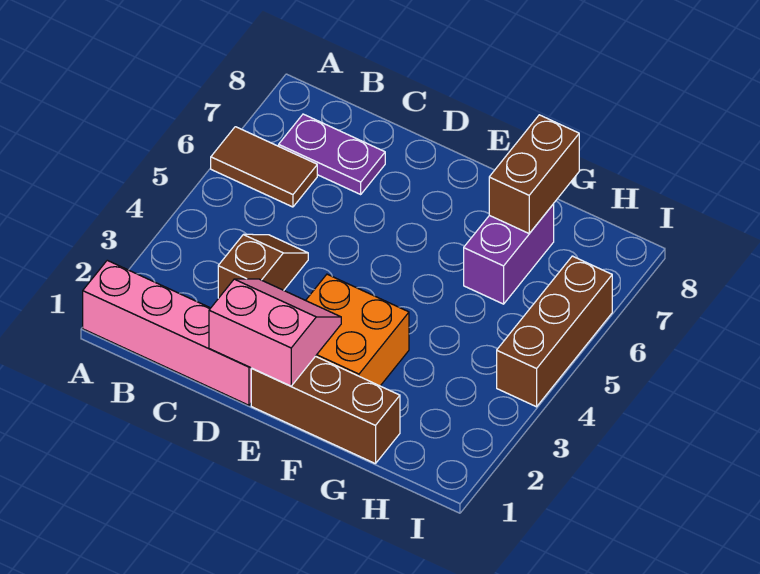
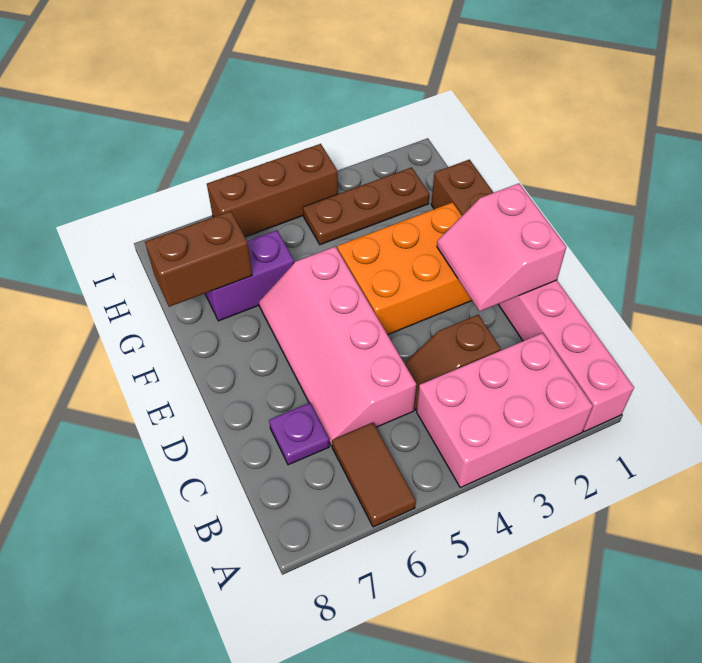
none -> pink brick A2:B4 level 1
purple plate B7:C7 level 1 -> purple plate C7 level 1
none -> pink slope C5:F6 level 1 top 5
orange brick E2:F3 level 1 -> orange brick E2:F4 level 1
none -> brown plate H2:H4 level 1

